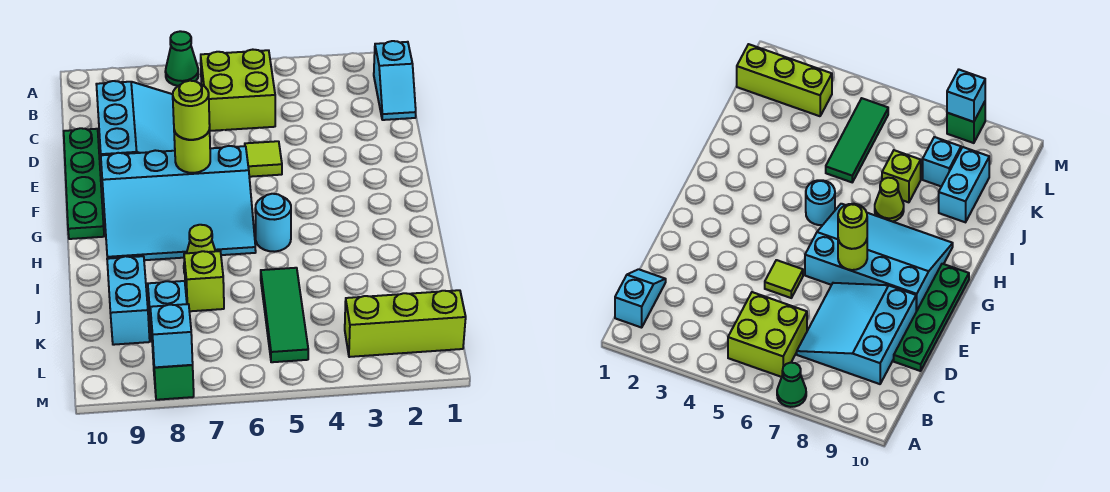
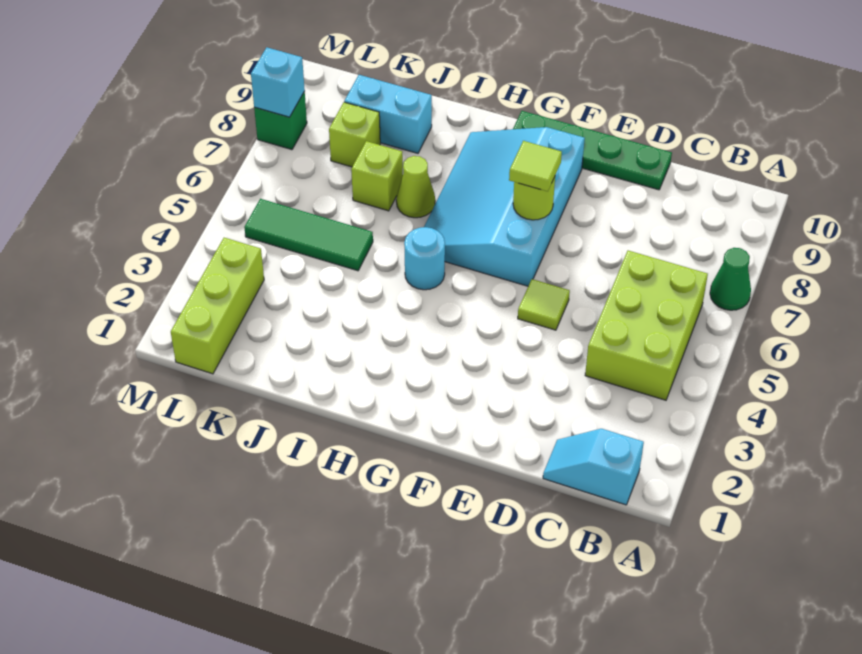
lime brick B5:C6 level 1 -> lime brick B4:C6 level 1
cyan slope C7:E9 level 1 top 9 -> none
lime round brick F7 level 3 -> lime tile F7 level 3
cyan brick K8 level 1 -> lime brick K8 level 1

